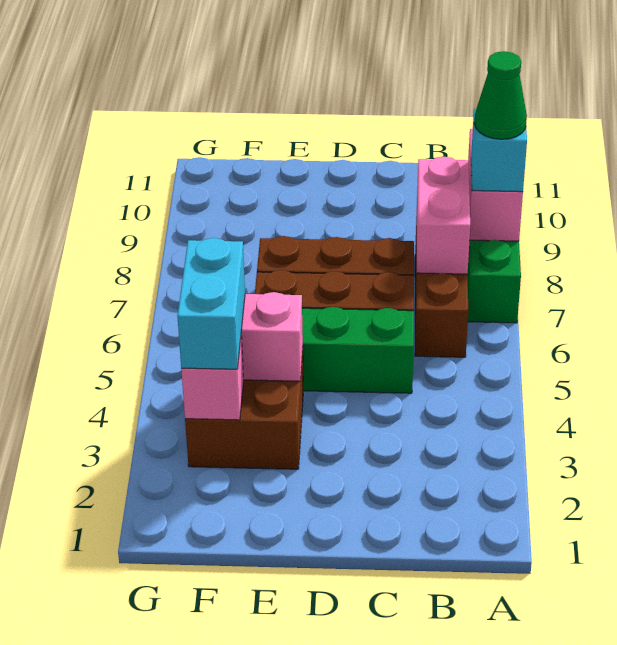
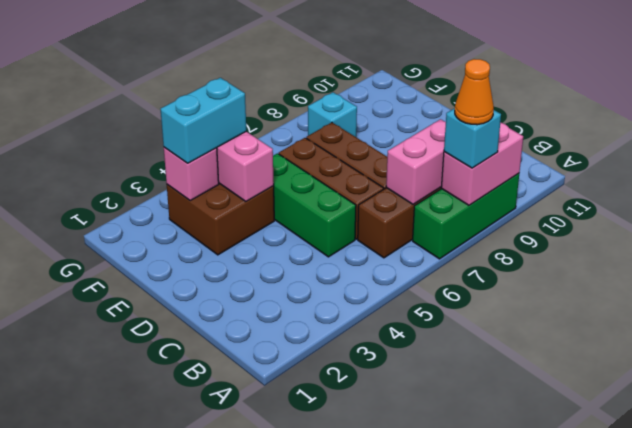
green cone A8 level 4 -> orange cone A8 level 4
none -> cyan brick F8 level 1

